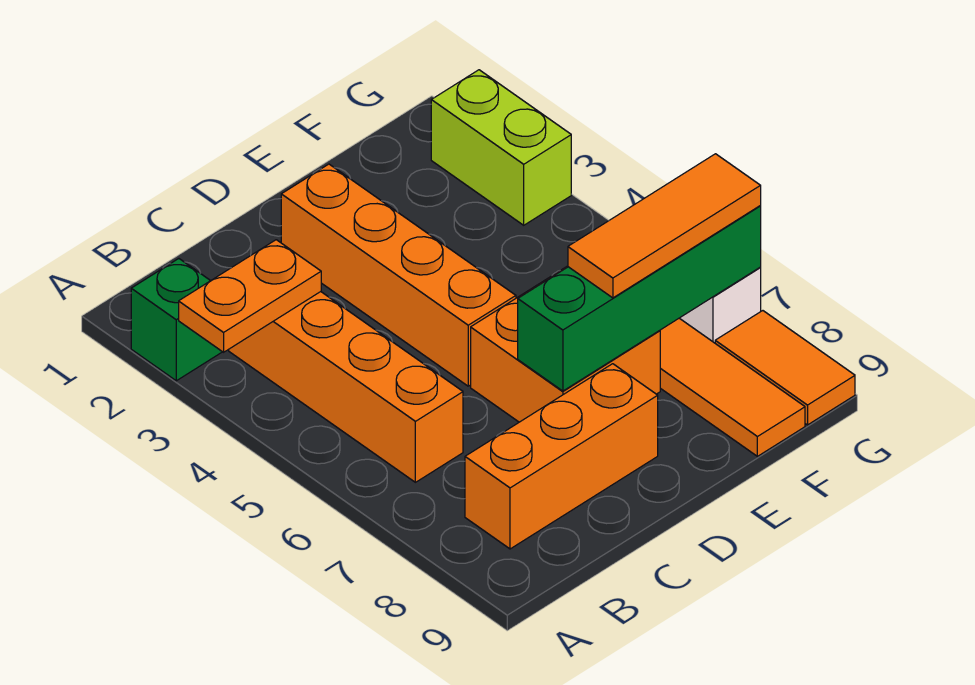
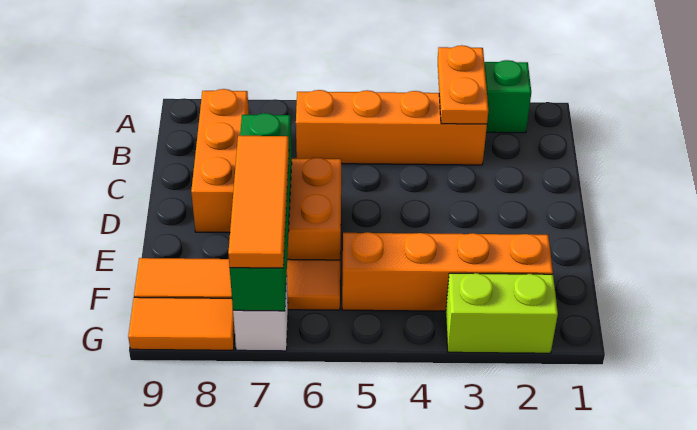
orange brick D2:D5 level 1 -> orange brick F2:F5 level 1

